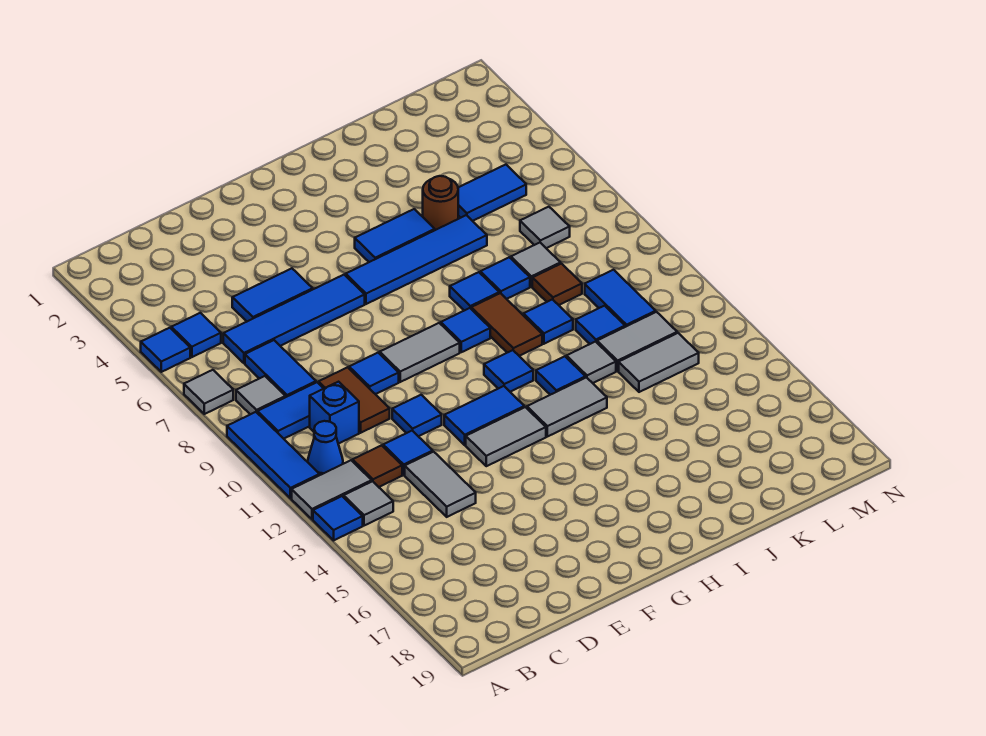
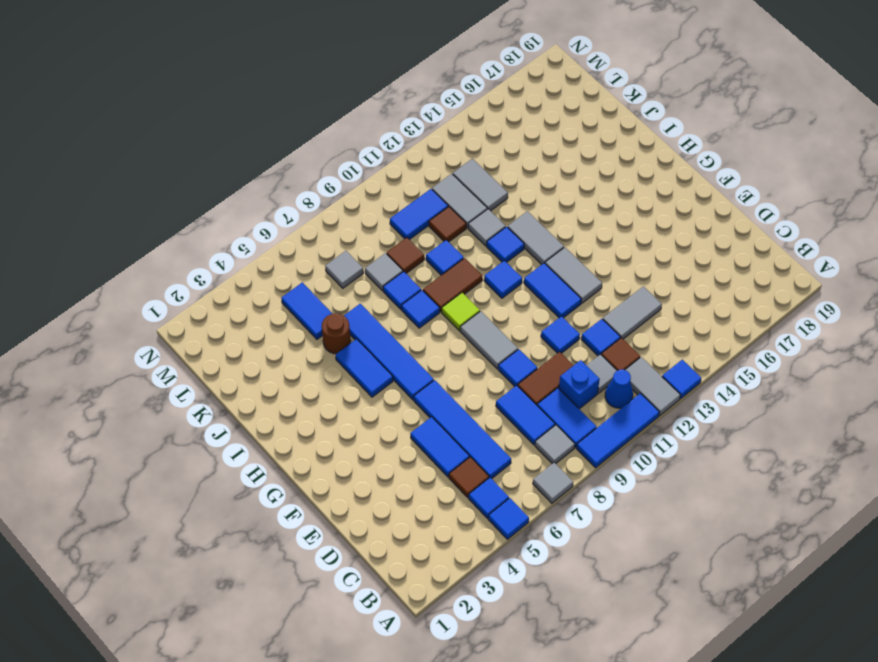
grey tile B13 level 1 -> grey tile C11 level 1
none -> brown tile C5 level 1
blue tile C7:C8 level 1 -> blue tile C8:D8 level 1
blue tile H9 level 1 -> lime tile H9 level 1
blue tile K11 level 1 -> brown tile K11 level 1

